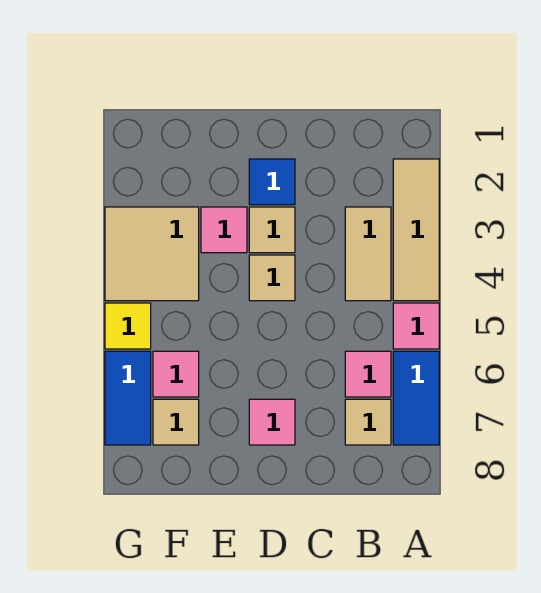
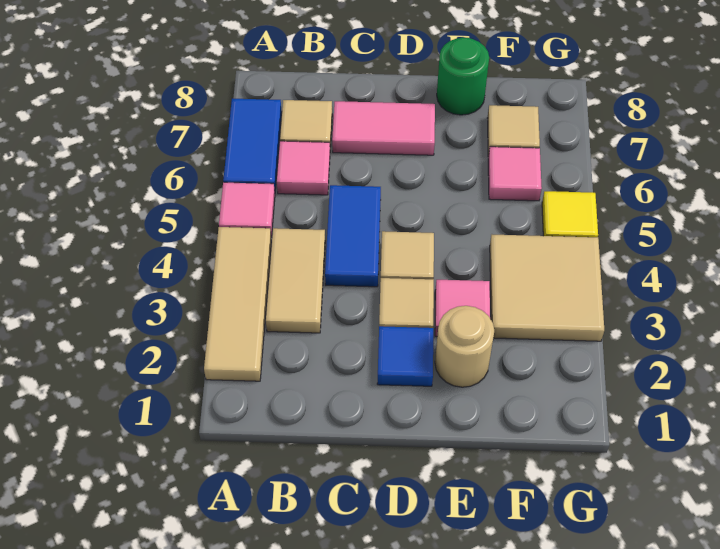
pink tile D7 level 1 -> pink tile C7:D7 level 1
none -> tan round brick E2 level 1
none -> green round brick E8 level 1
blue tile G6:G7 level 1 -> blue tile C4:C5 level 1

